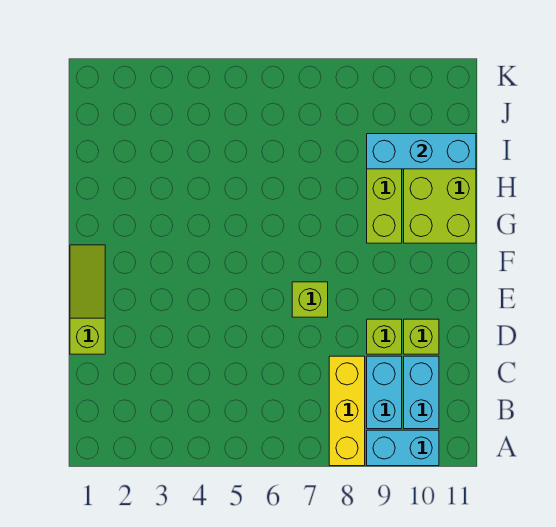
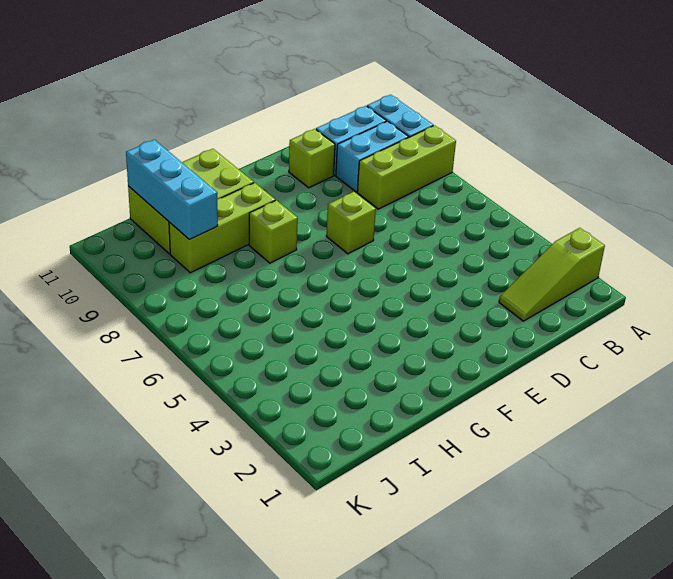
yellow brick A8:C8 level 1 -> lime brick A8:C8 level 1
lime slope D1:F1 level 1 top D -> lime slope A2:C2 level 1 top A
lime brick D9 level 1 -> lime brick G8 level 1

